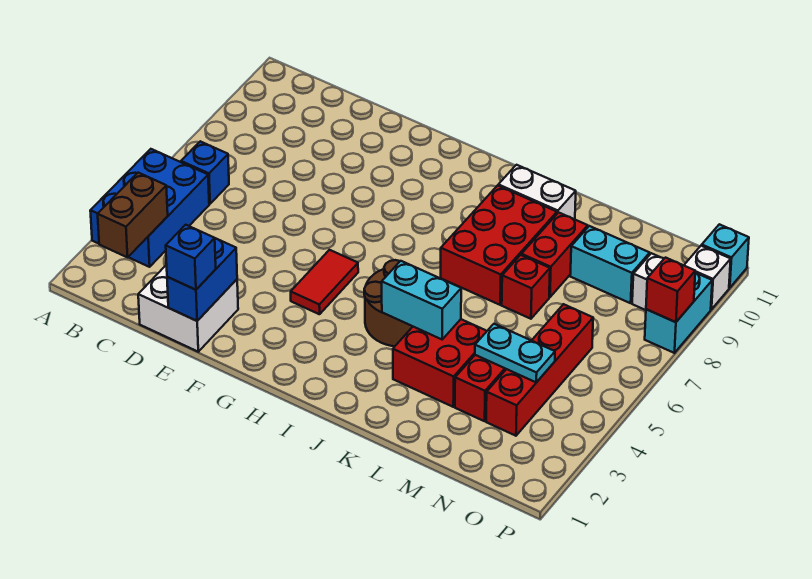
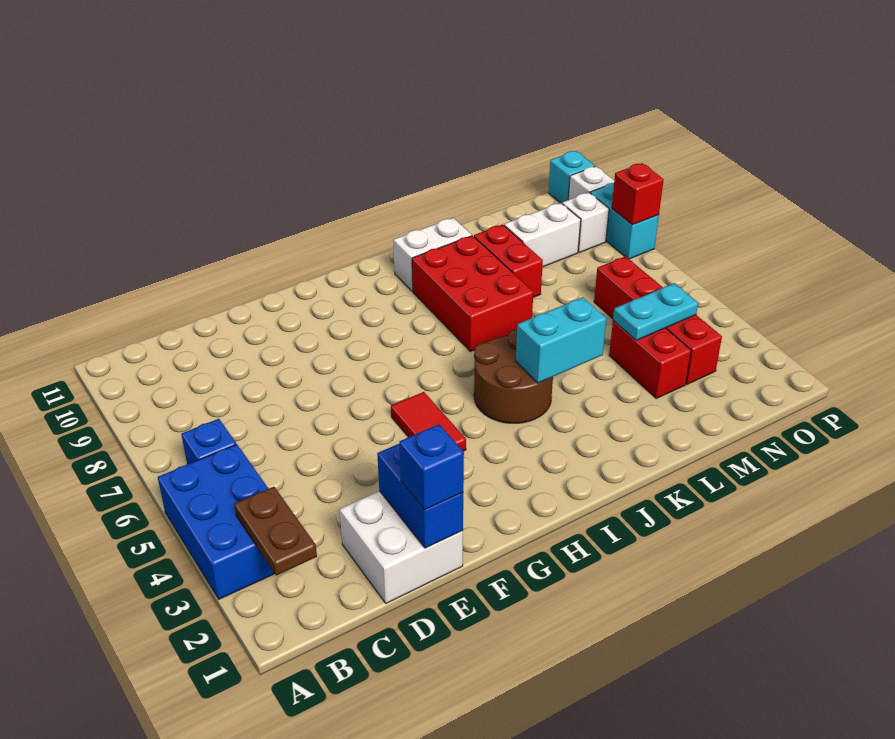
brown brick B2:B3 level 2 -> brown plate B2:B3 level 2
red brick K3:L4 level 1 -> none
red brick L7 level 1 -> none
cyan brick M9:N9 level 1 -> white brick M9:N9 level 1

